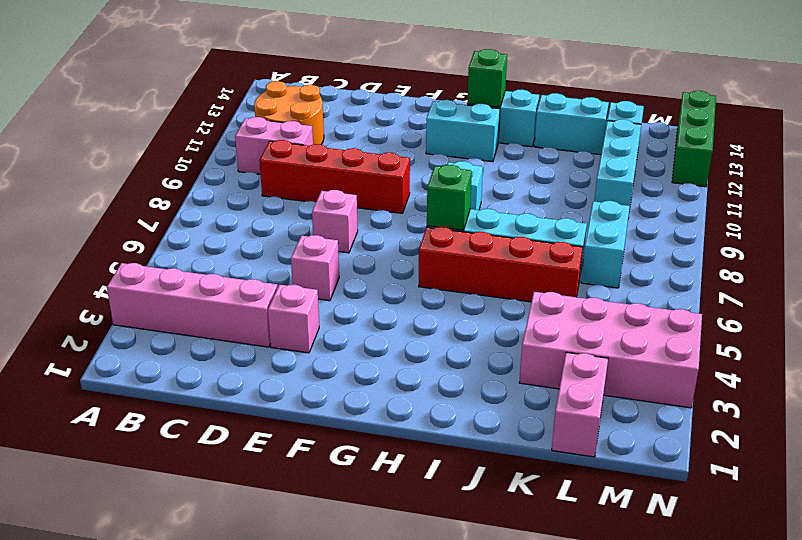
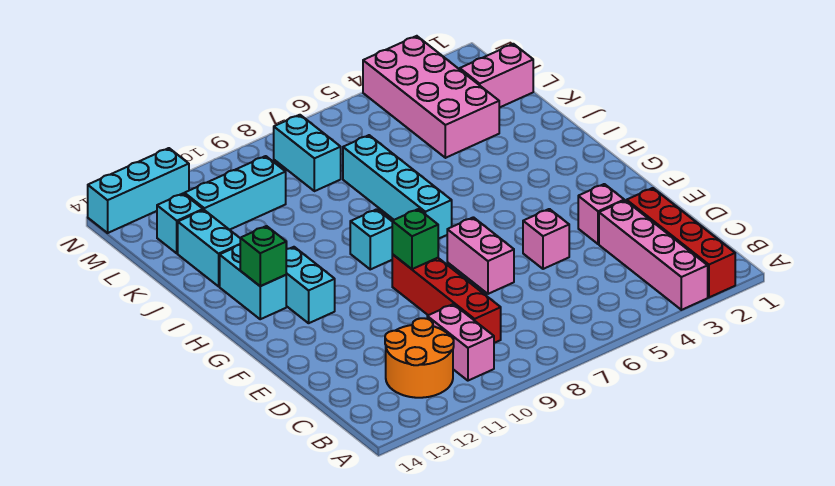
pink brick E7 level 1 -> pink brick E7:F7 level 1
red brick H6:K6 level 1 -> red brick A2:D2 level 1
green brick H7 level 2 -> green brick F9 level 2
cyan brick L7:L8 level 1 -> cyan brick L8:M8 level 1
green brick N12:N14 level 1 -> cyan brick N12:N14 level 1

